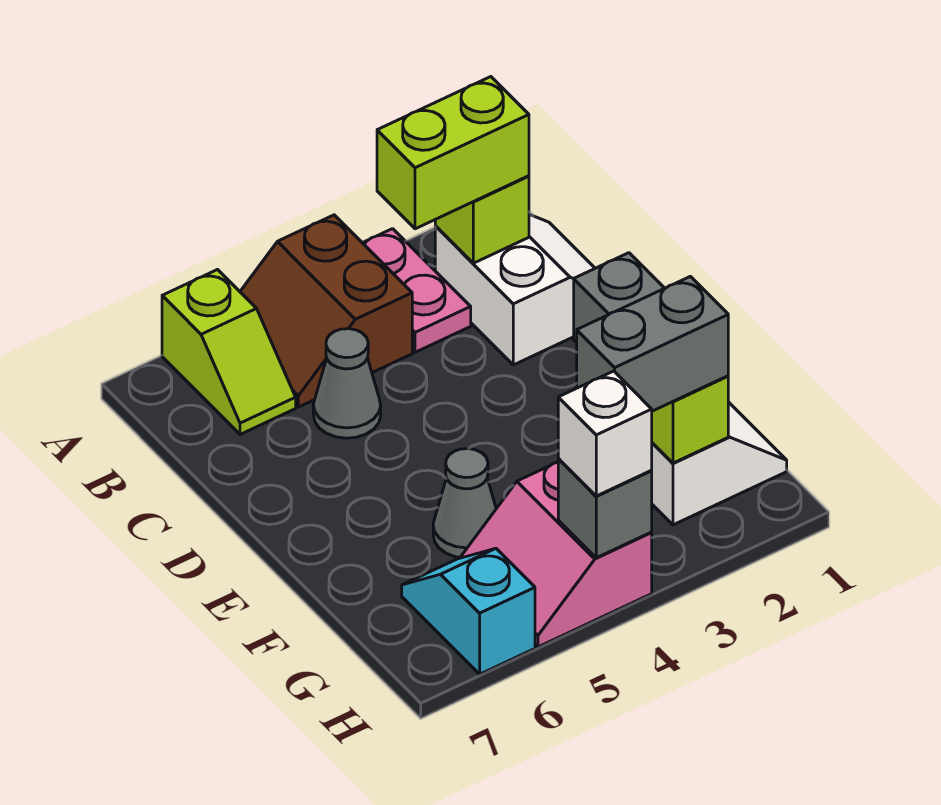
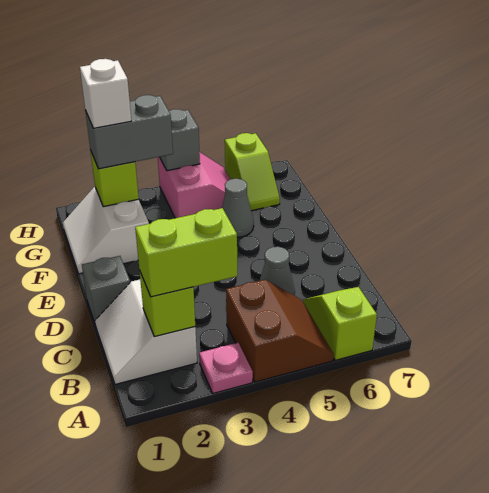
pink plate A3:B3 level 1 -> pink plate A3 level 1
cyan slope G6:H6 level 1 top H -> lime slope G6:H6 level 1 top H
white brick H4 level 3 -> white brick G2 level 4

